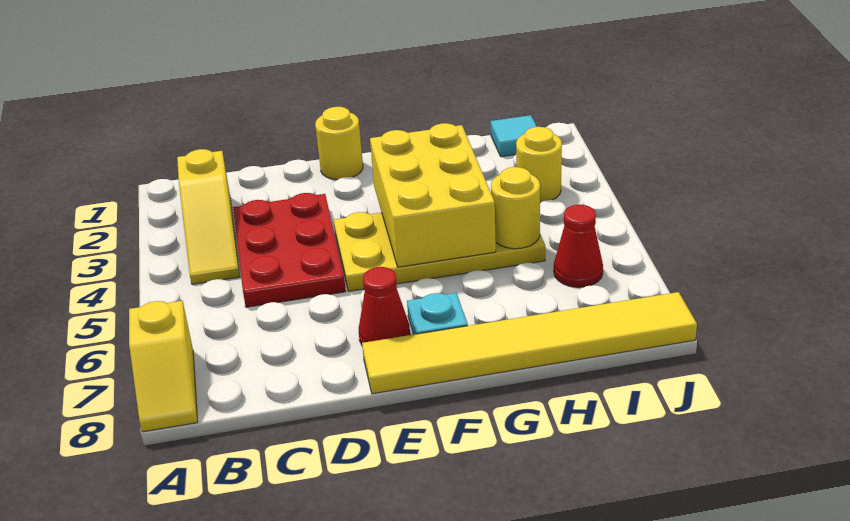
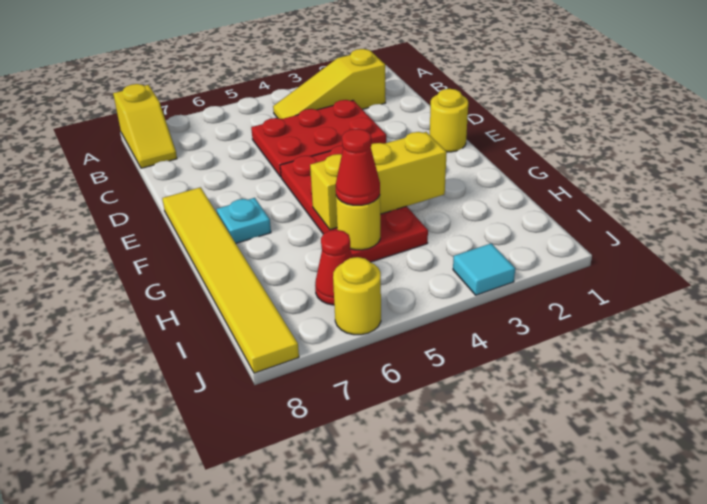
yellow slope A7:A8 level 1 top 7 -> yellow slope A8:B8 level 1 top A
yellow plate E4:H5 level 1 -> red plate E4:H5 level 1
red cone E7 level 1 -> red cone H5 level 3
yellow brick F3:G5 level 2 -> yellow brick G3:G5 level 2
cyan tile I1 level 1 -> cyan tile J3 level 1
yellow round brick I3 level 1 -> yellow round brick J6 level 1

